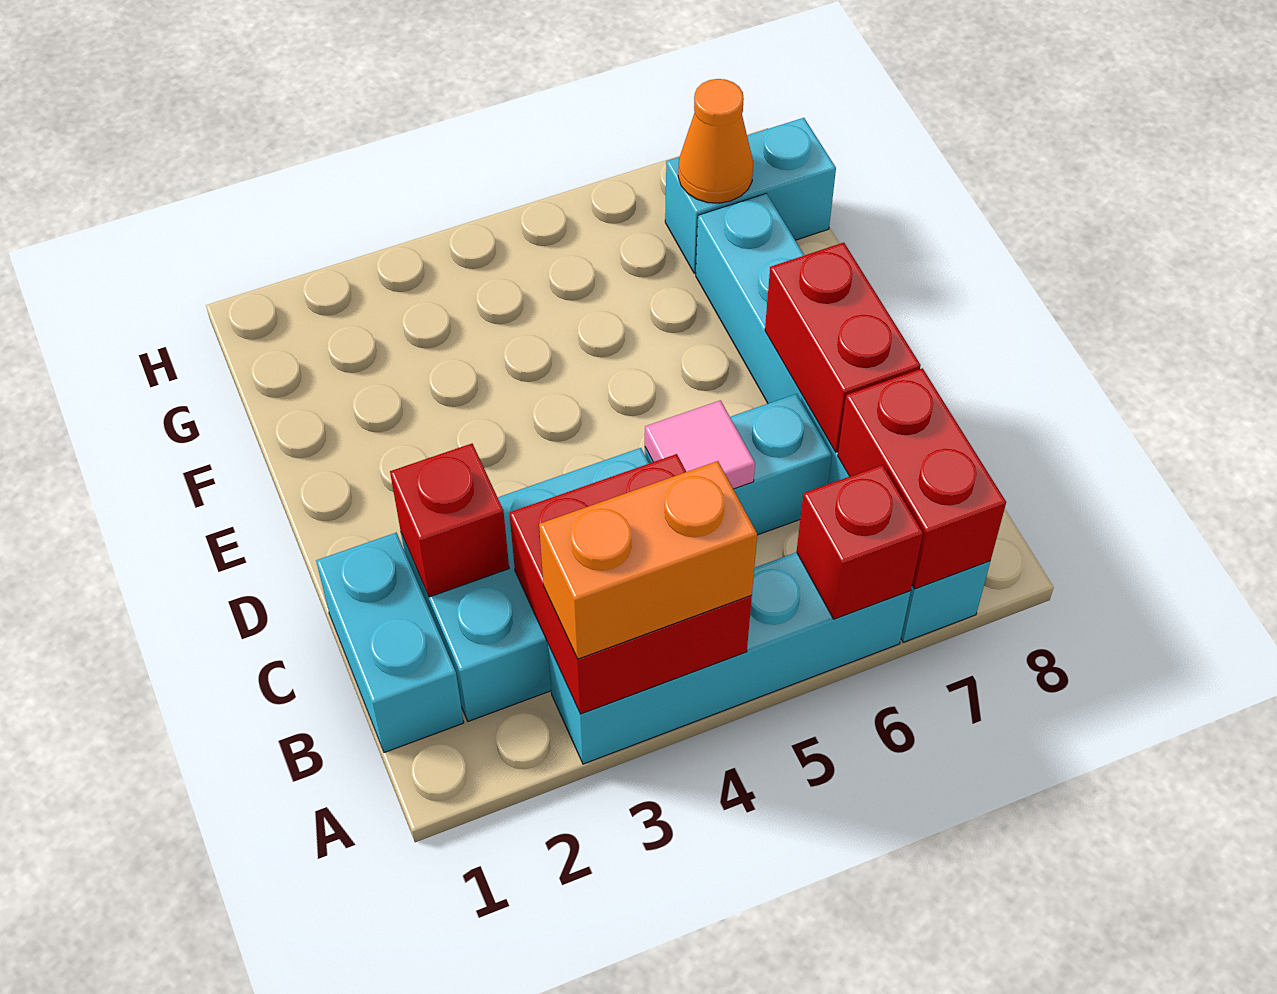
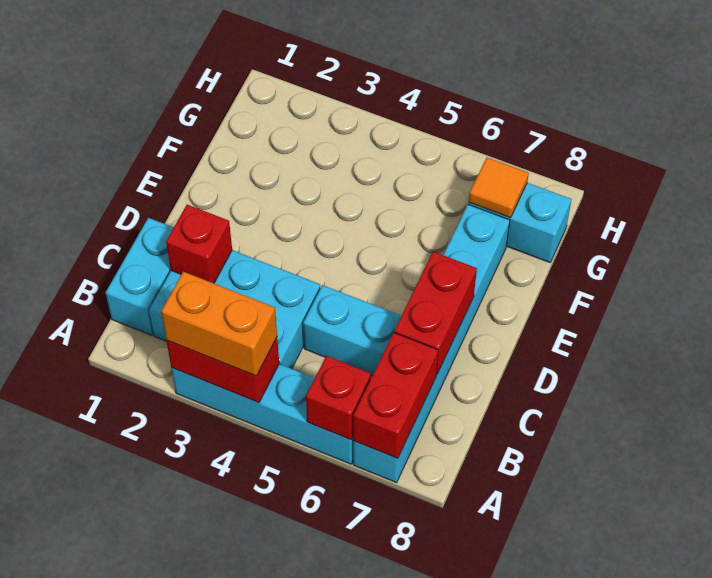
red brick A3:B4 level 2 -> red brick A3:A4 level 2
pink tile C5 level 2 -> none
orange cone G7 level 2 -> orange tile G7 level 2

